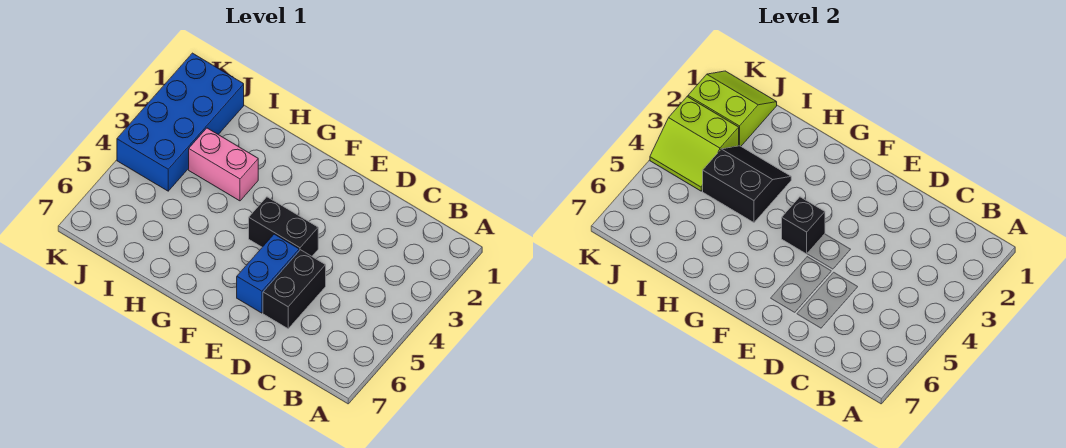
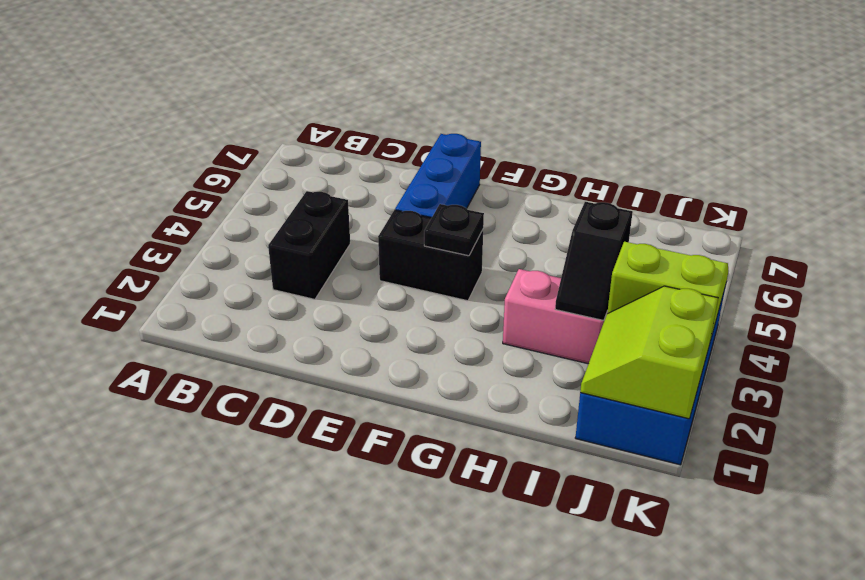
black brick D5:D6 level 1 -> black brick C3:C4 level 1
blue brick E5:E6 level 1 -> blue brick E5:E7 level 1
black brick F4 level 2 -> black plate F4 level 2
black slope H3:I4 level 2 top 4 -> black slope I3:I4 level 2 top 4
lime slope J1:K2 level 2 top 2 -> lime slope J1:K2 level 2 top K

